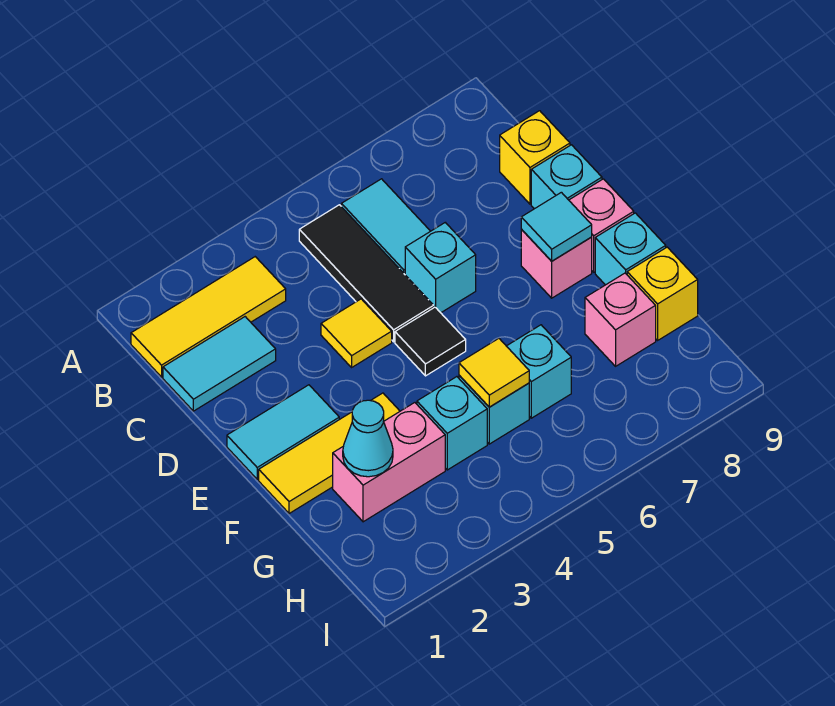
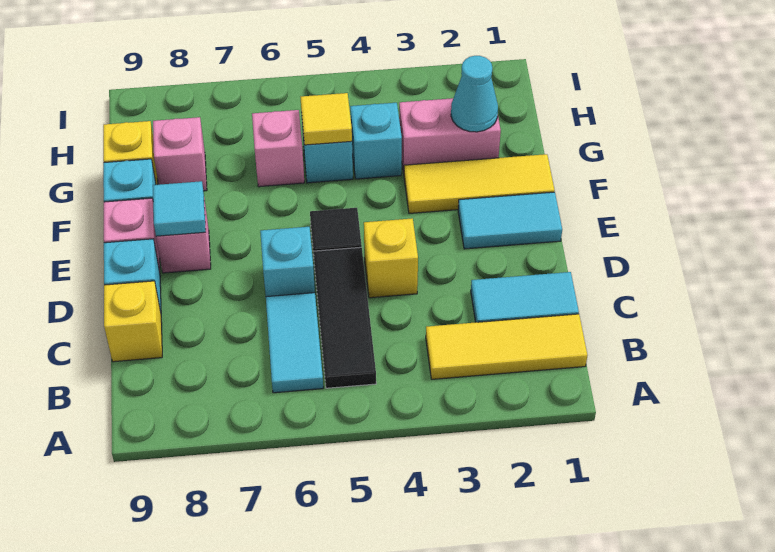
yellow tile D4 level 1 -> yellow brick D4 level 1
cyan brick G6 level 1 -> pink brick G6 level 1

